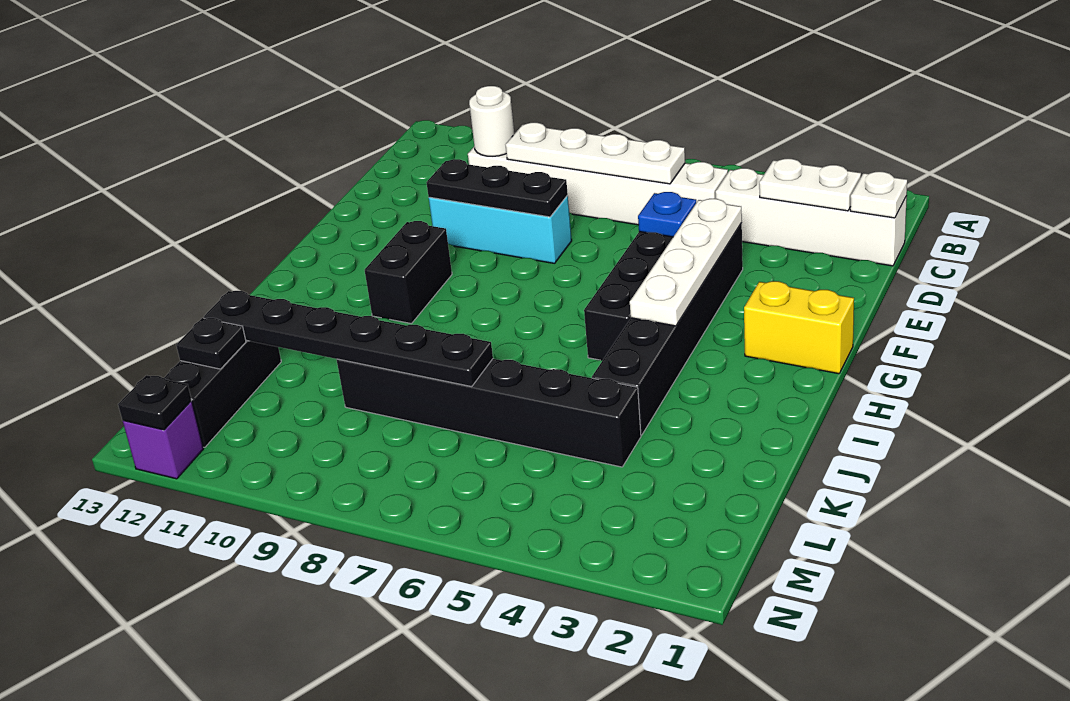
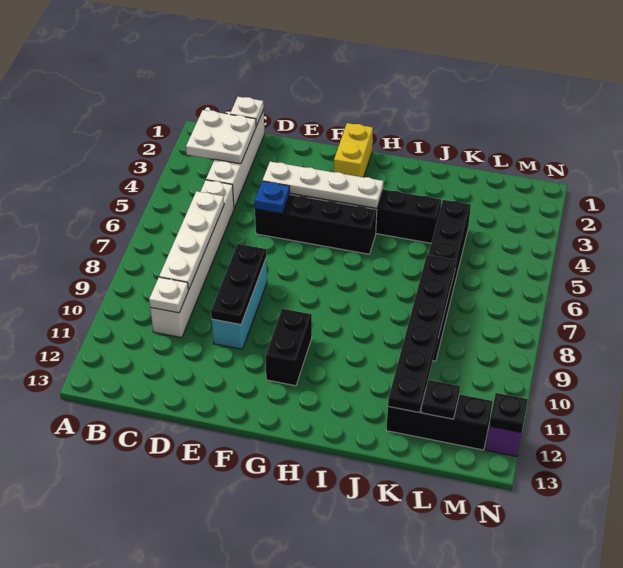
white plate C2:C3 level 2 -> white plate B2:C3 level 2
white round brick C10 level 2 -> white plate C10 level 2
black brick G10:H10 level 1 -> black brick G10:G11 level 1

